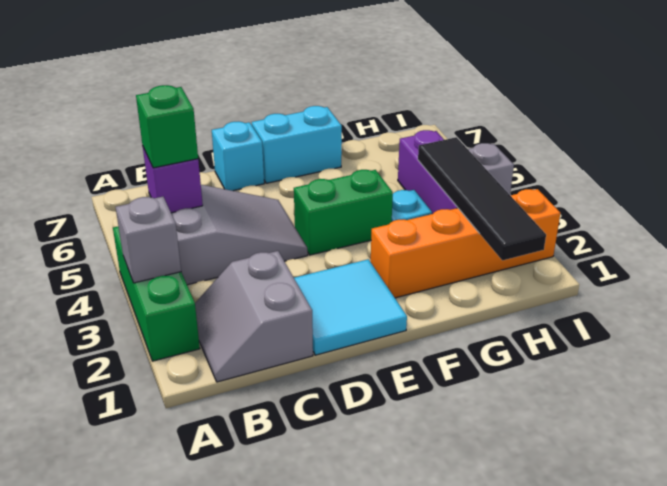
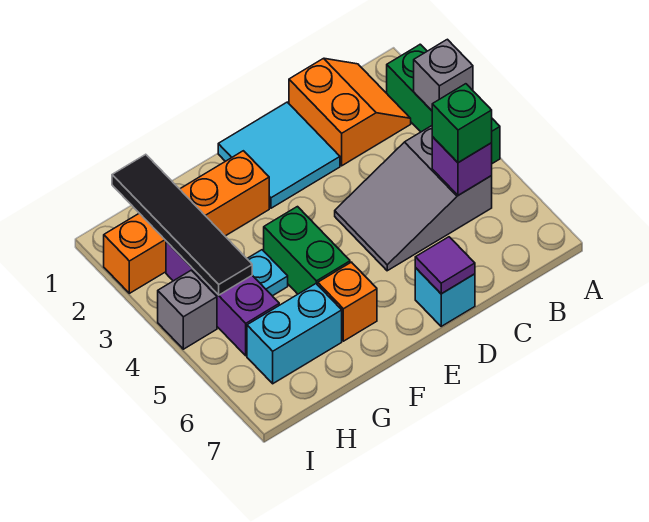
grey slope B1:C2 level 1 top C -> orange slope B1:C2 level 1 top C
none -> purple tile D7 level 2
green brick E4:F4 level 1 -> green brick F4:F5 level 1
cyan brick E7:F7 level 1 -> cyan brick G6:H6 level 1
none -> orange brick F6 level 1

